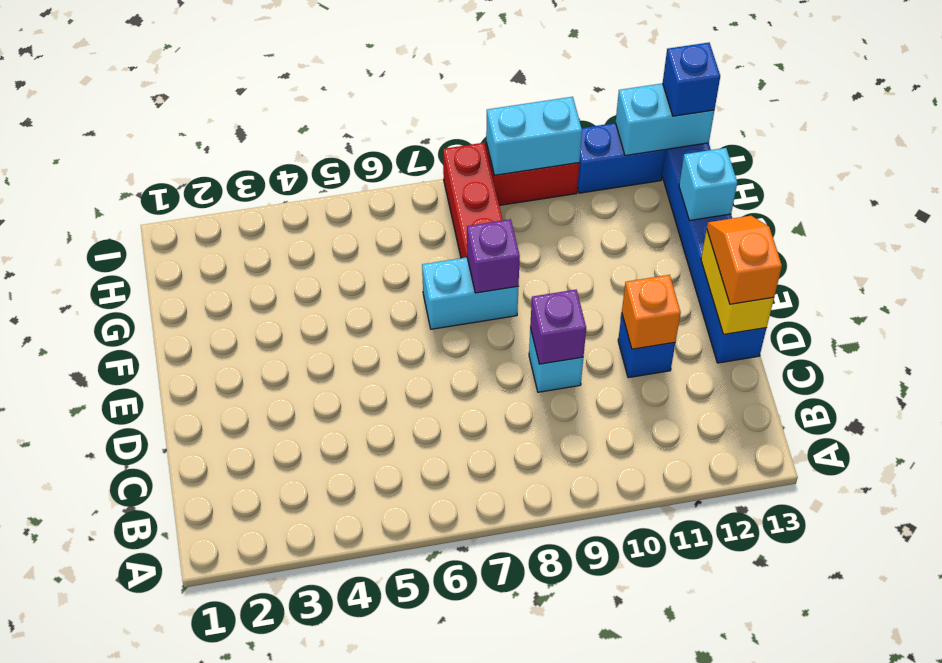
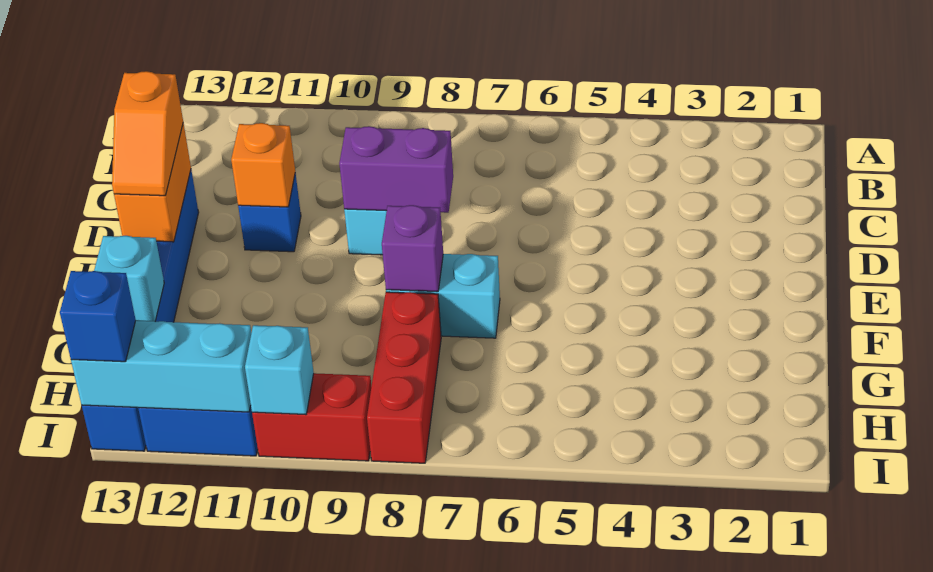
purple brick D9 level 2 -> purple brick D8:D9 level 2
yellow brick D13:E13 level 2 -> orange brick D13:E13 level 2
cyan brick I9:I10 level 2 -> cyan brick I10 level 2
cyan brick I12:I13 level 2 -> cyan brick I11:I13 level 2

